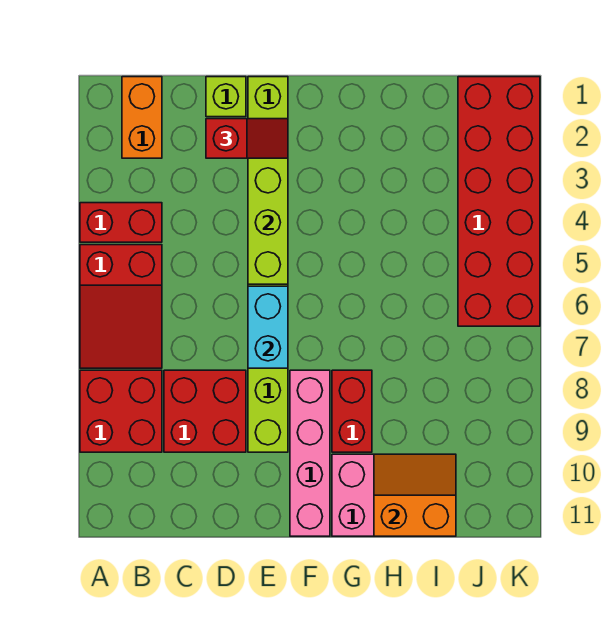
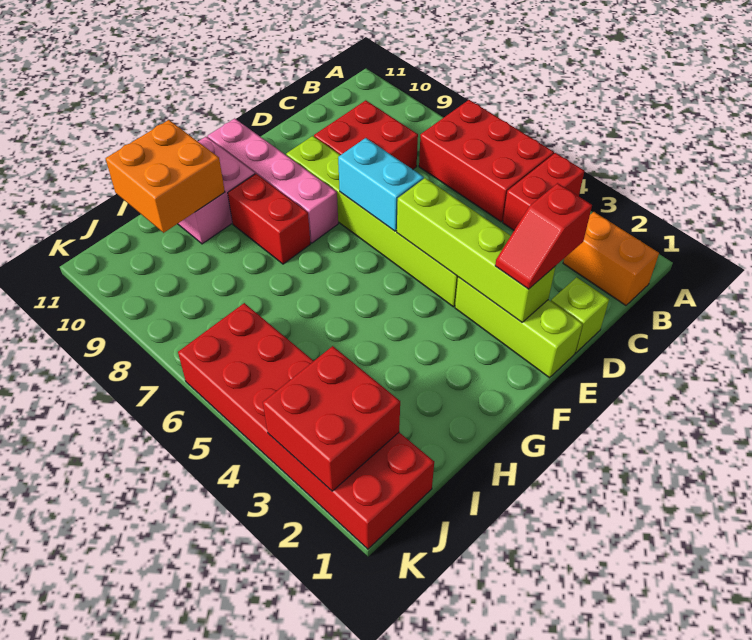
red slope A5:B7 level 1 top 5 -> red brick A5:B7 level 1
red brick A8:B9 level 1 -> red brick J2:K3 level 2
orange slope H10:I11 level 2 top 11 -> orange brick H10:I11 level 2

